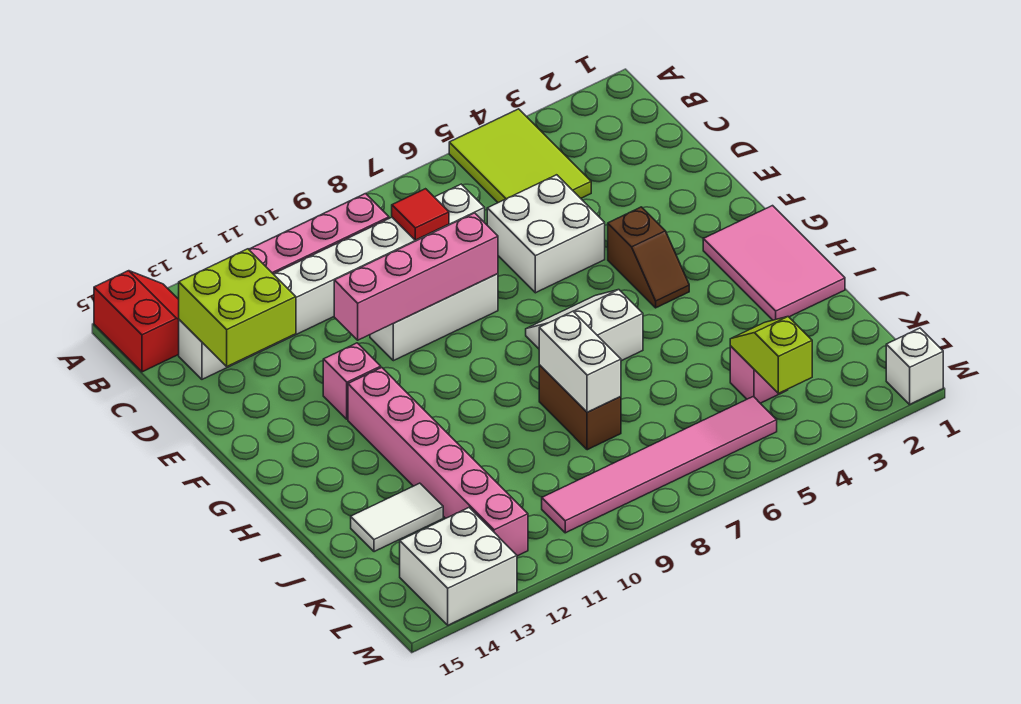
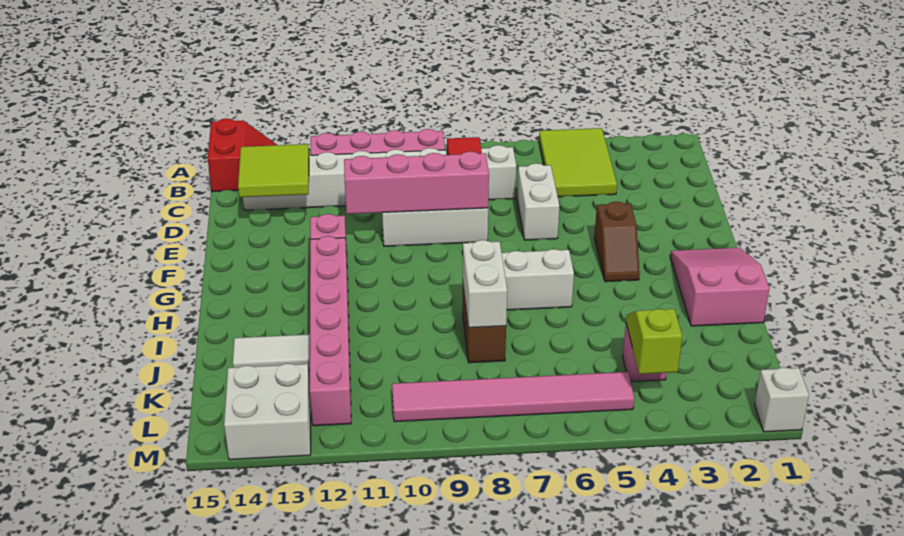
lime brick C13:D14 level 2 -> lime tile C13:D14 level 2
white brick D5:E6 level 1 -> white brick D6:E6 level 1
pink tile G1:I2 level 1 -> pink slope G1:I2 level 1 top I

